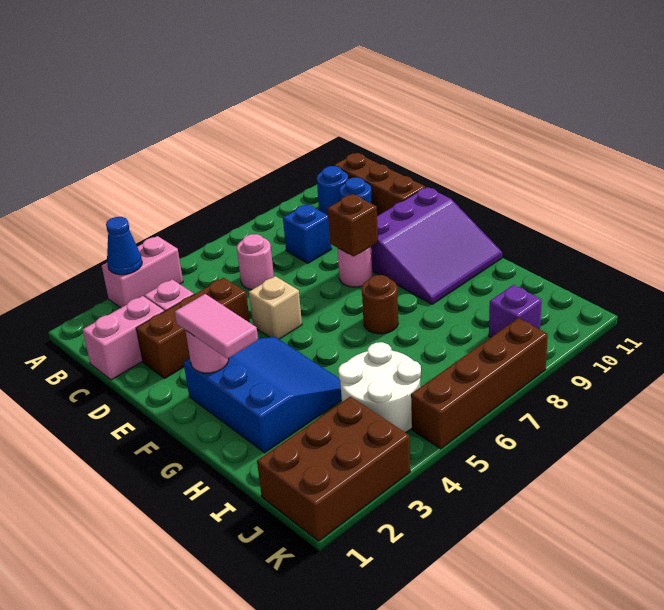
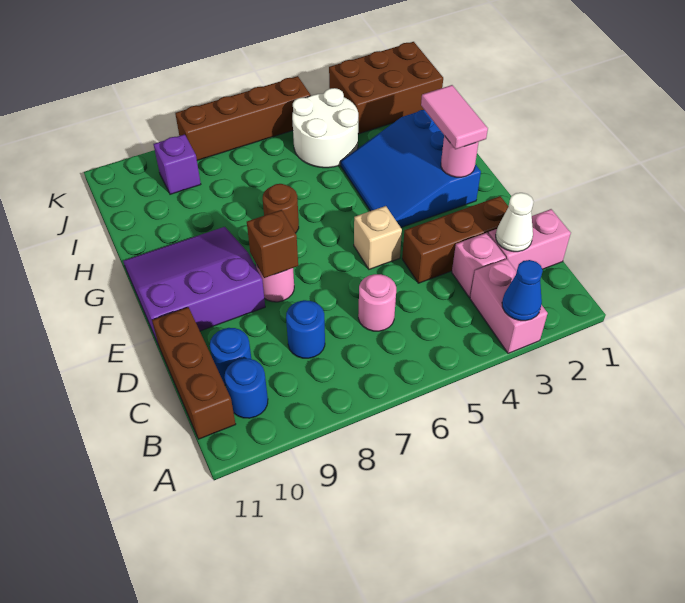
pink brick A3:A4 level 1 -> pink brick A3:B3 level 1
none -> white cone C2 level 2
blue brick C8 level 1 -> blue round brick C8 level 1

